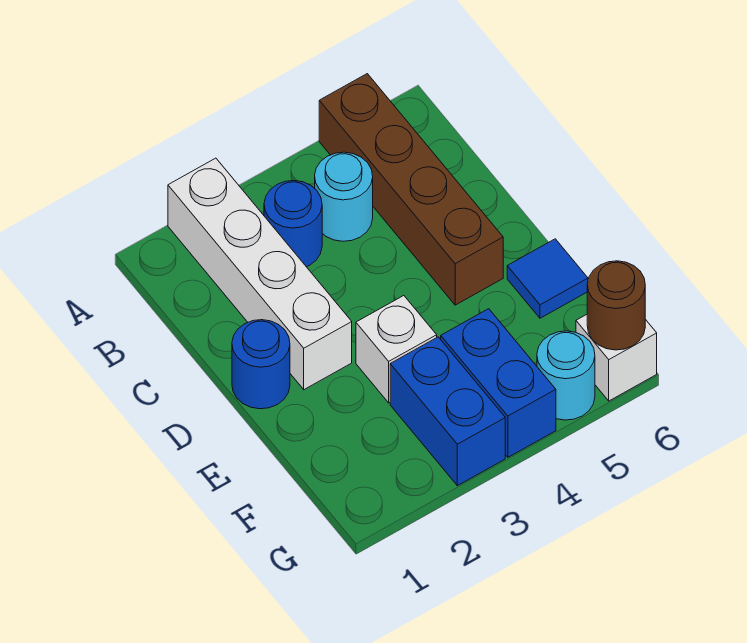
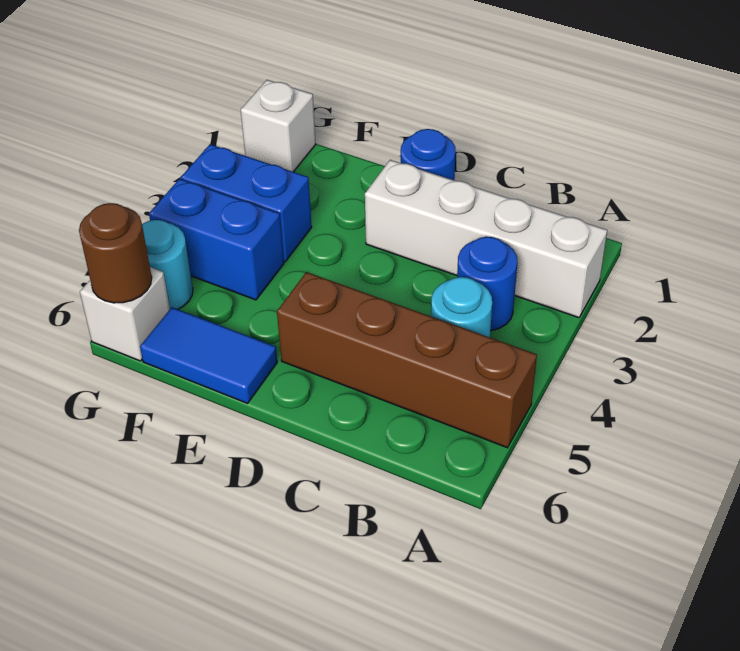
white brick E3 level 1 -> white brick G1 level 1
blue tile E6 level 1 -> blue tile E6:F6 level 1

